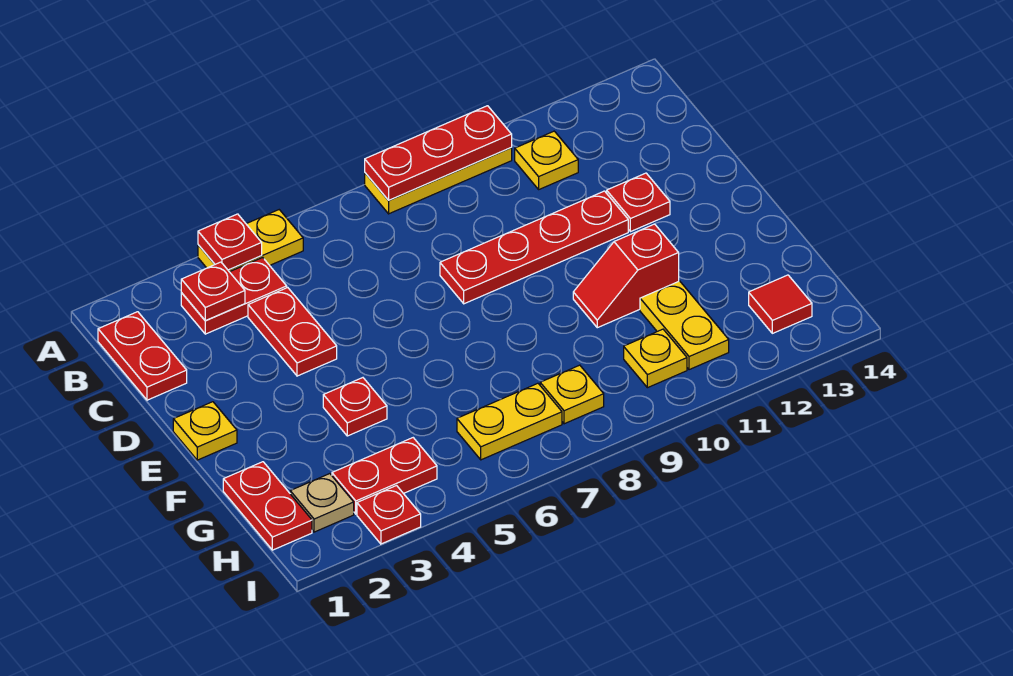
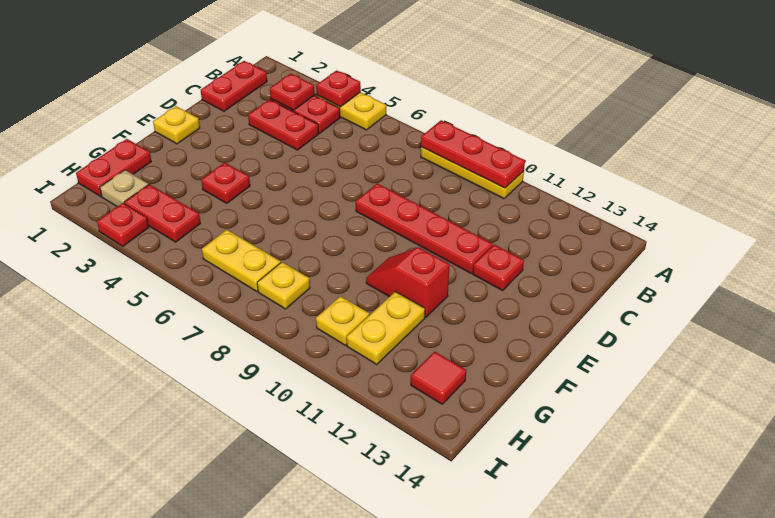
yellow plate B11 level 1 -> none
red plate C4:D4 level 1 -> red plate C3:C4 level 1

